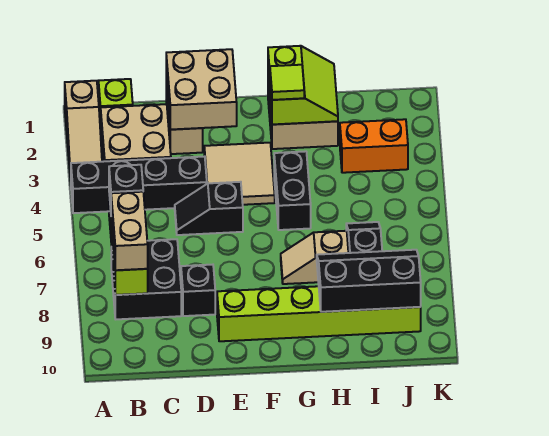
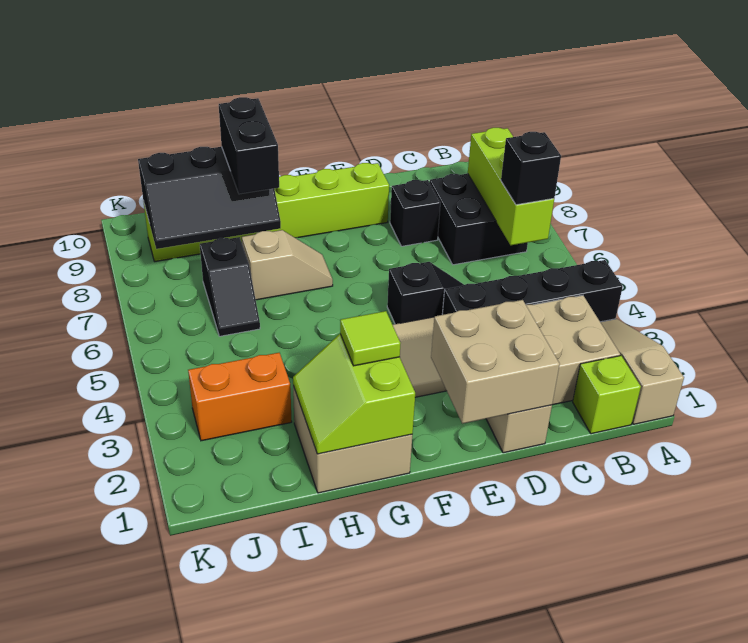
tan brick B7:B8 level 3 -> none
black brick G4:G5 level 1 -> black brick H8:H9 level 3

